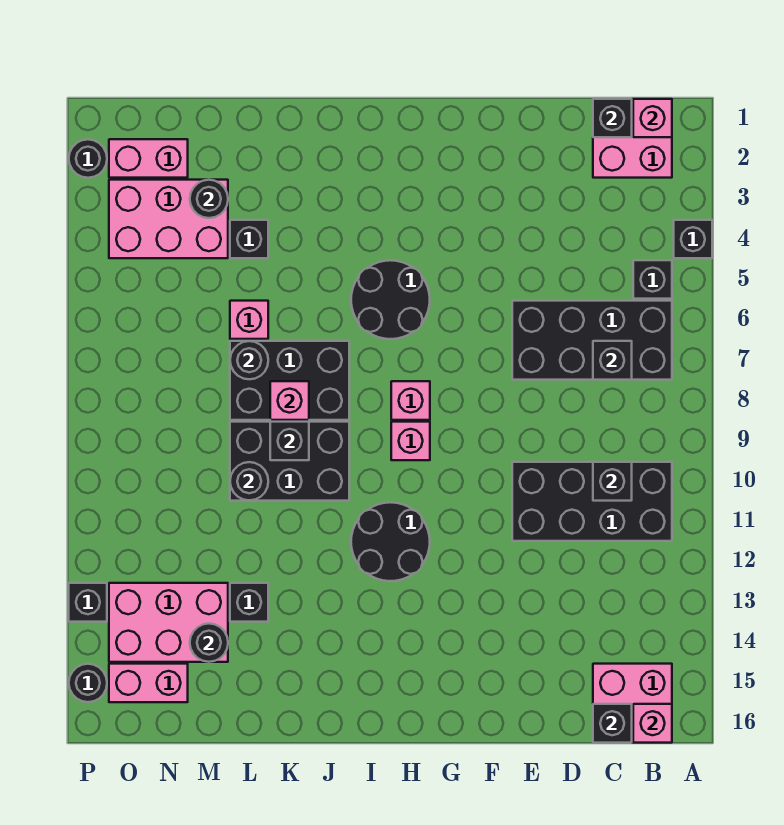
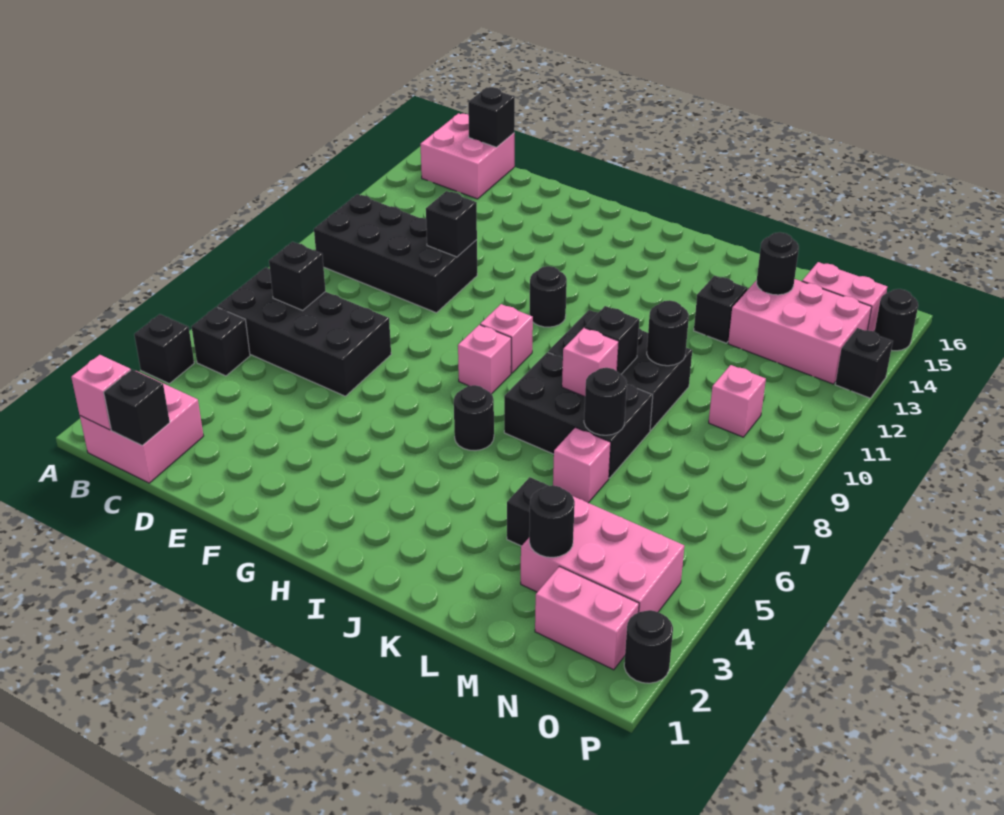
pink brick B16 level 2 -> pink brick N10 level 1
black brick C10 level 2 -> black brick E11 level 2
black round brick H5:I6 level 1 -> black round brick I6 level 1
black round brick H11:I12 level 1 -> black round brick H11 level 1

